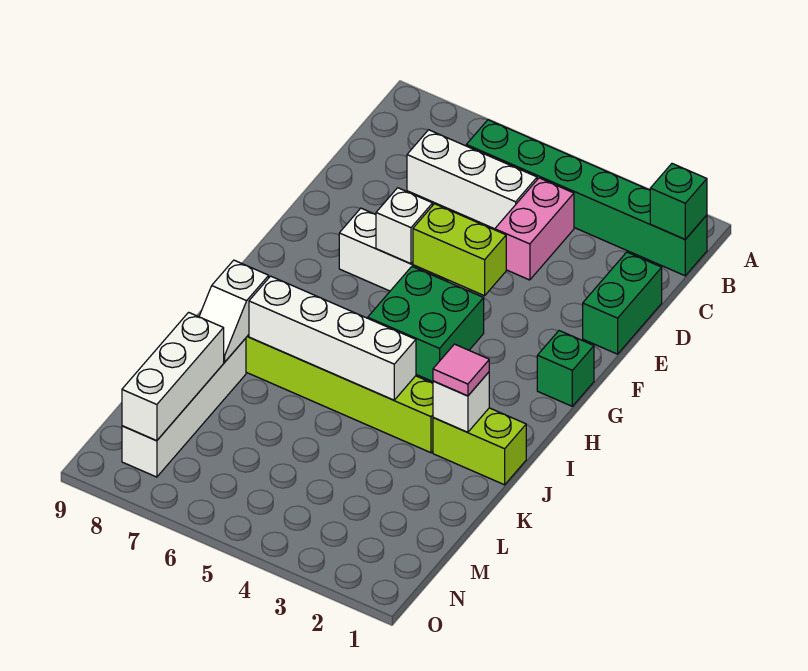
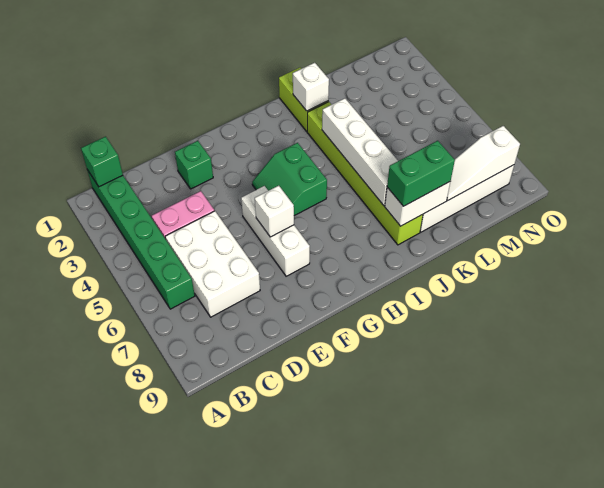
white brick C5:C7 level 1 -> white brick C5:D7 level 1
green brick D1:E1 level 1 -> green brick J8:K8 level 3
lime brick F4:F5 level 2 -> none
green brick G1 level 1 -> green brick E2 level 1
green brick G4:H5 level 1 -> green slope G4:H5 level 1 top H
pink tile J2 level 3 -> none
white slope J8:K8 level 2 top J -> white brick J8:K8 level 2
white brick L8:N8 level 2 -> white slope L8:N8 level 2 top N

